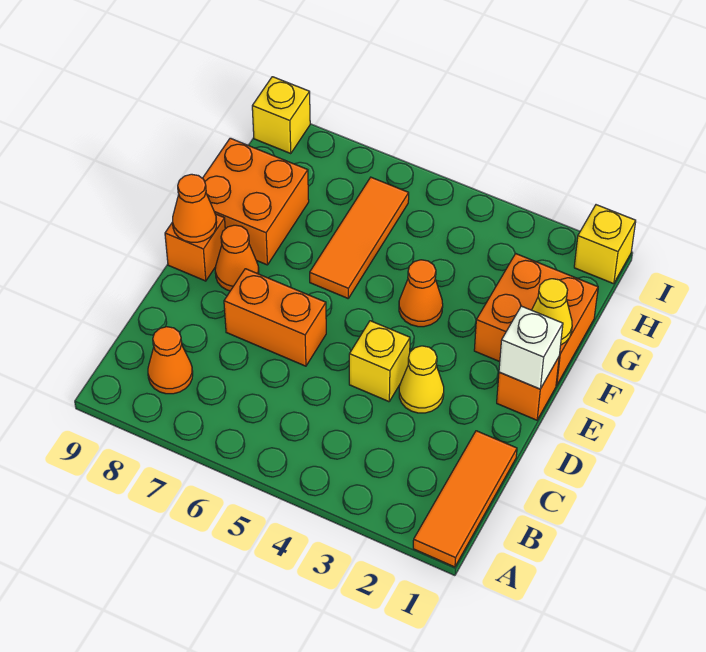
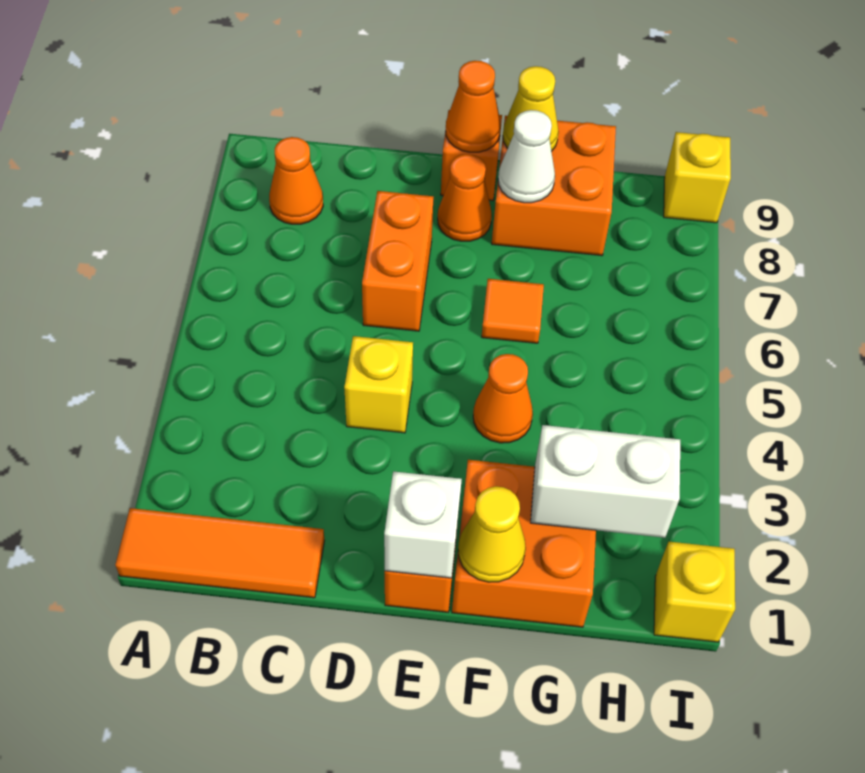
yellow cone D3 level 1 -> yellow cone F9 level 2
orange tile F6:H6 level 1 -> orange tile F6 level 1
none -> white cone F8 level 2
none -> white brick G2:H2 level 2

